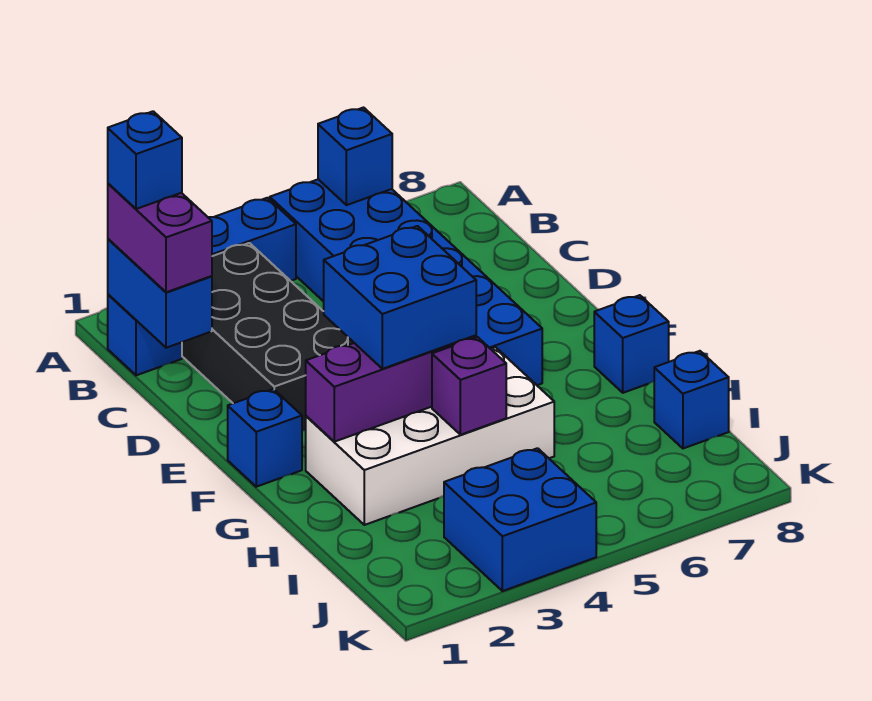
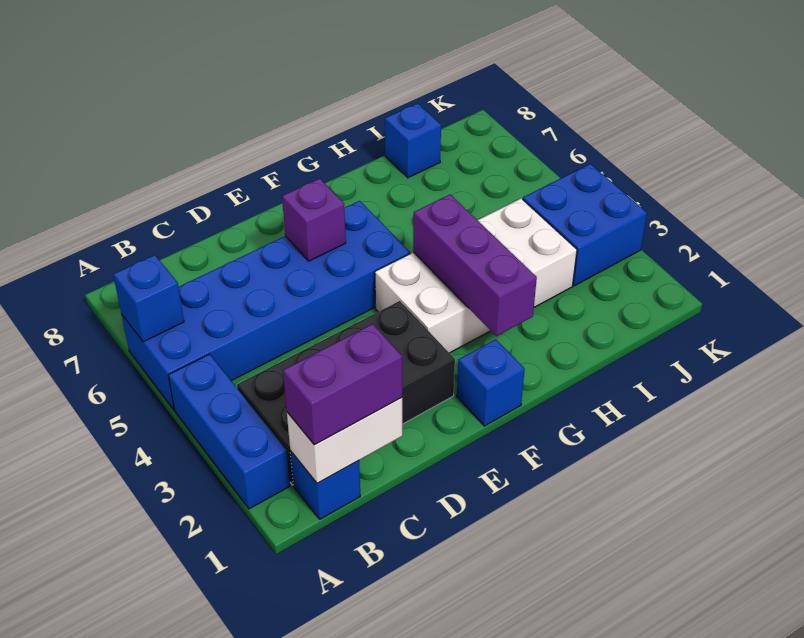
blue brick B1:C1 level 2 -> white brick B1:C1 level 2
blue brick B1 level 4 -> none
blue brick F3:G4 level 3 -> none
white brick G2:H5 level 1 -> white brick F3:I4 level 1
blue brick G8 level 1 -> none
purple brick H4 level 2 -> purple brick E6 level 2

